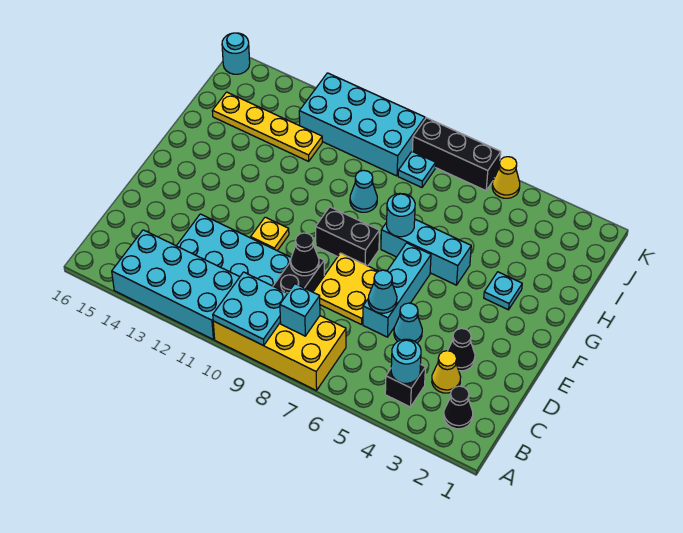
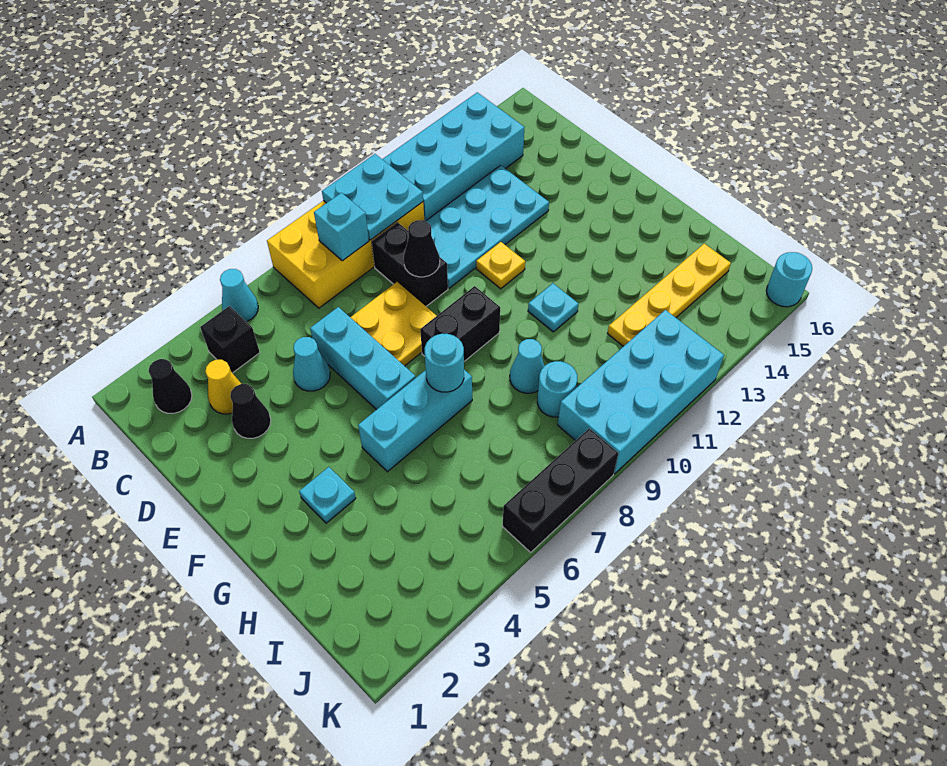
cyan round brick B4 level 2 -> cyan round brick I9 level 1
cyan cone D6 level 2 -> cyan cone A5 level 1
cyan plate J8 level 1 -> cyan plate G11 level 1
yellow cone K5 level 1 -> none

